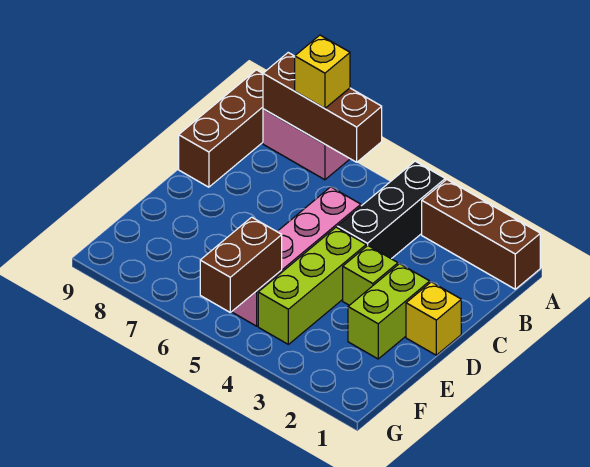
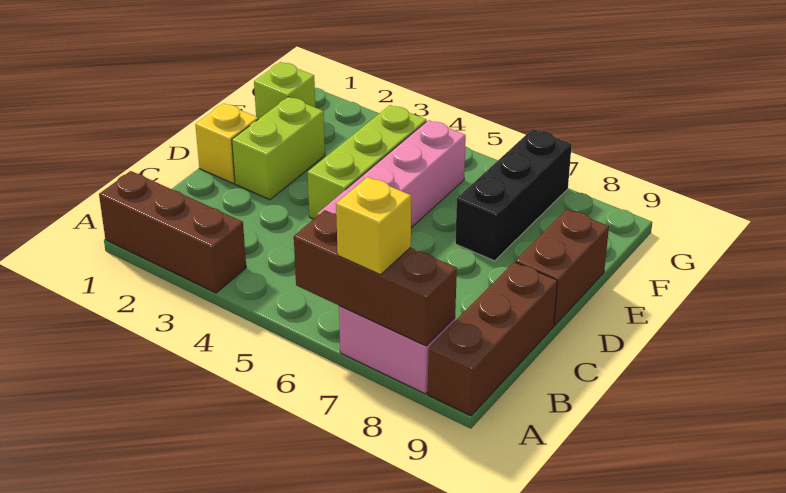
black brick A4:C4 level 1 -> black brick E7:G7 level 1
lime brick D3 level 1 -> lime brick F1 level 1
brown brick F5:G5 level 2 -> brown brick D9:E9 level 1

